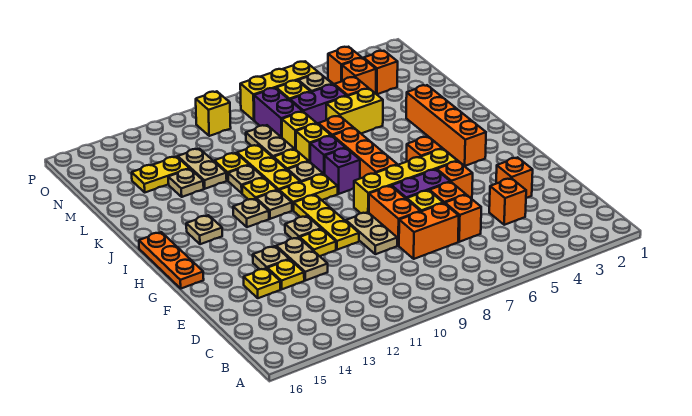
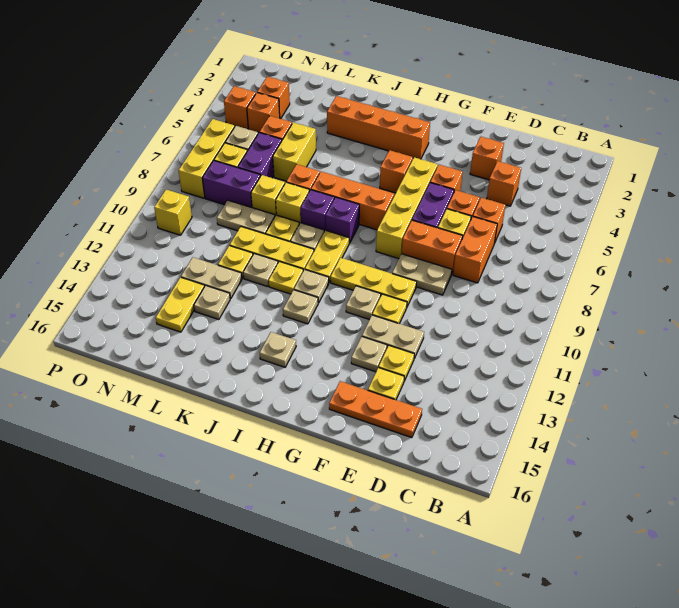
orange plate G16:I16 level 1 -> orange plate D15:F15 level 1

